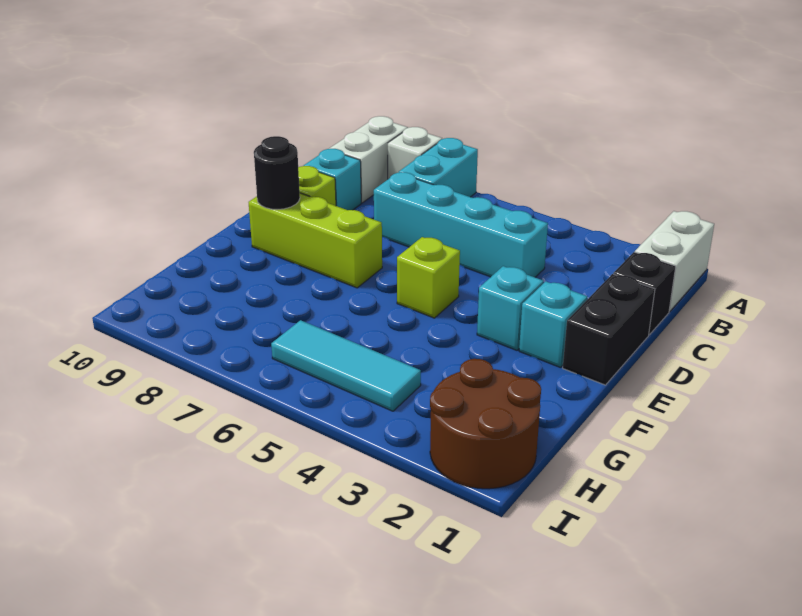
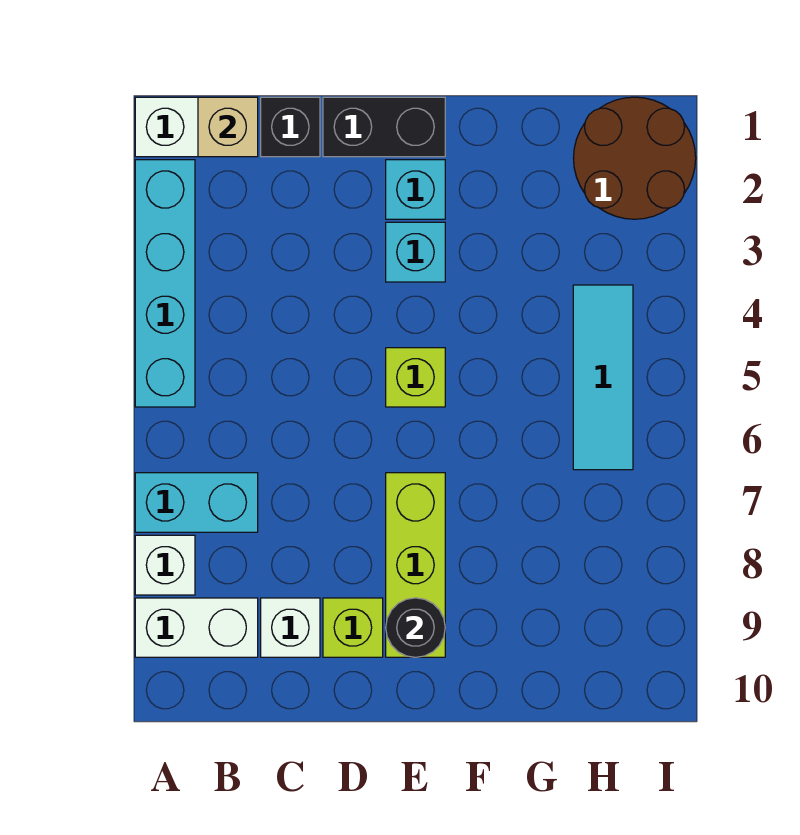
none -> tan brick B1 level 2
cyan brick C4:C7 level 1 -> cyan brick A2:A5 level 1
cyan brick C9 level 1 -> white brick C9 level 1

